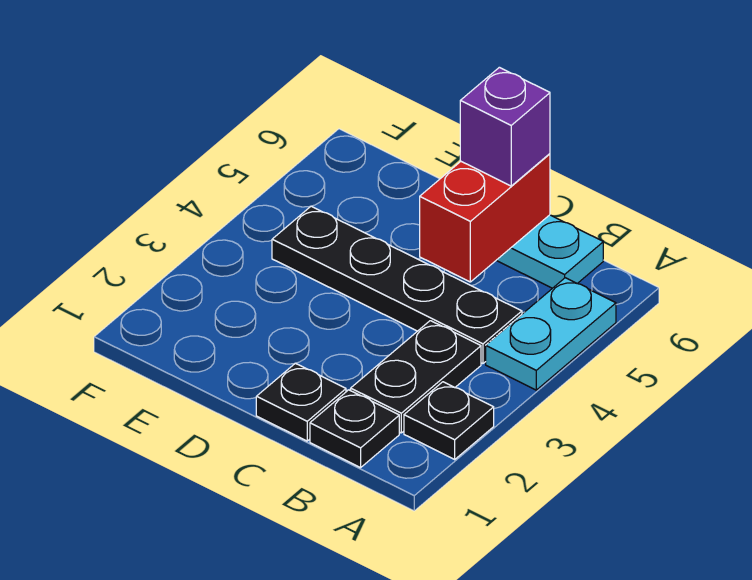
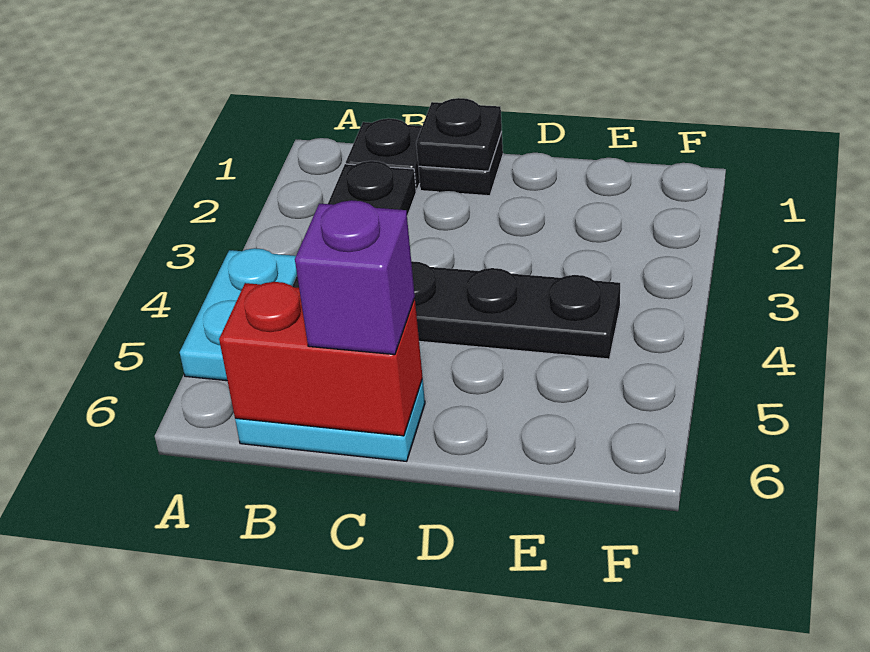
black plate A2 level 1 -> black plate C1 level 2
red brick C5:C6 level 2 -> red brick B6:C6 level 2

